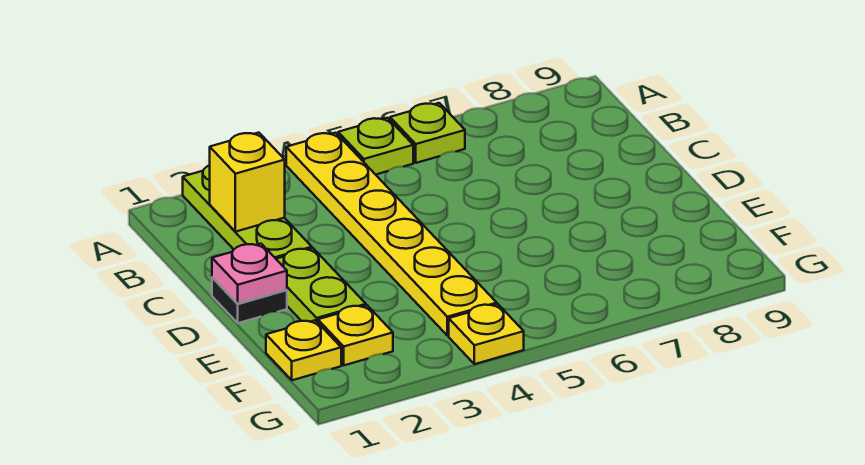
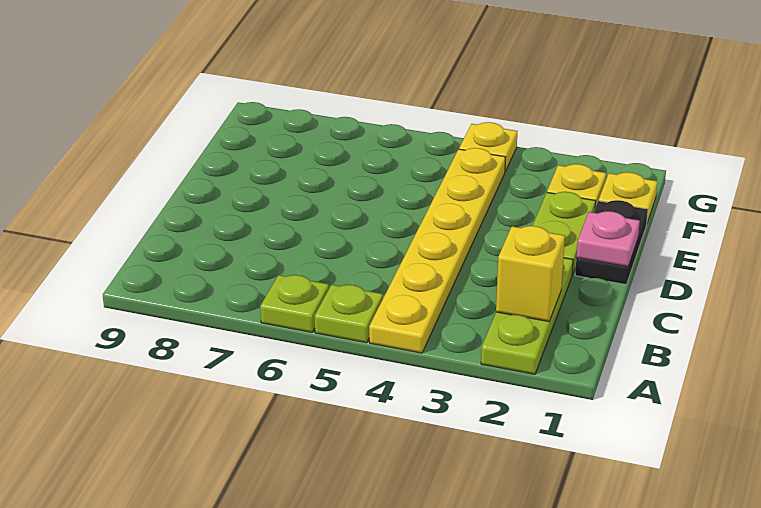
black plate D1 level 1 -> black plate D1:E1 level 1

